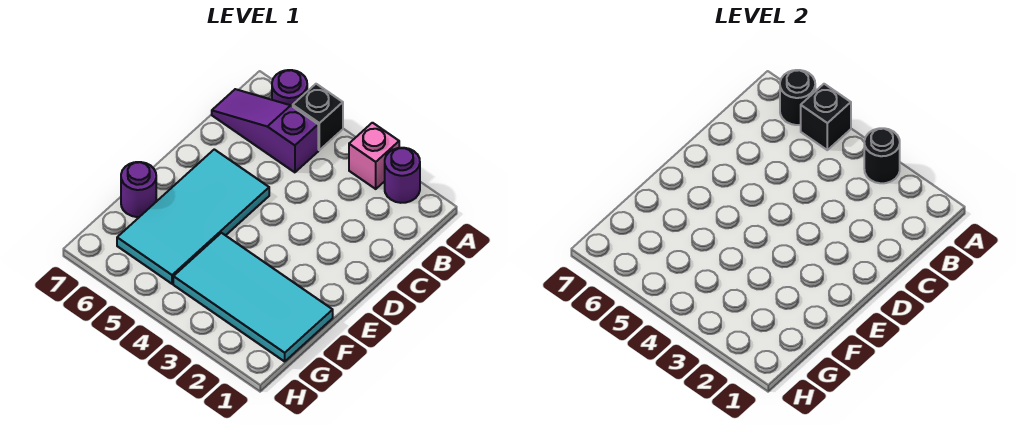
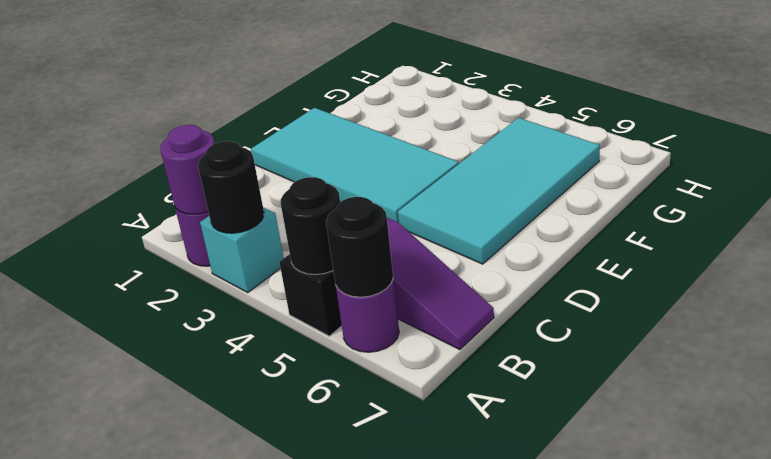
pink brick A3 level 1 -> cyan brick A3 level 1
black brick A5 level 2 -> black round brick A5 level 2
cyan tile F1:G4 level 1 -> cyan tile D1:E4 level 1
purple round brick F7 level 1 -> purple round brick A2 level 2

